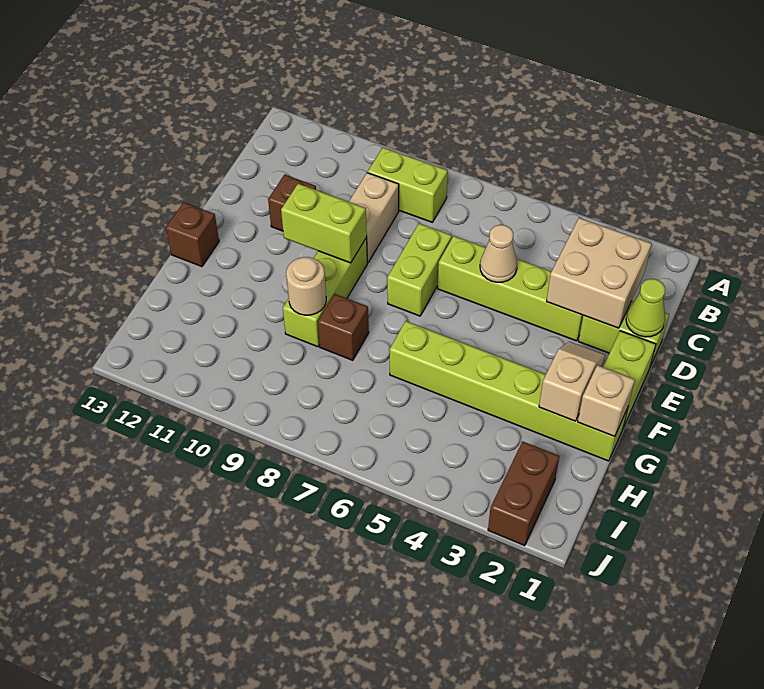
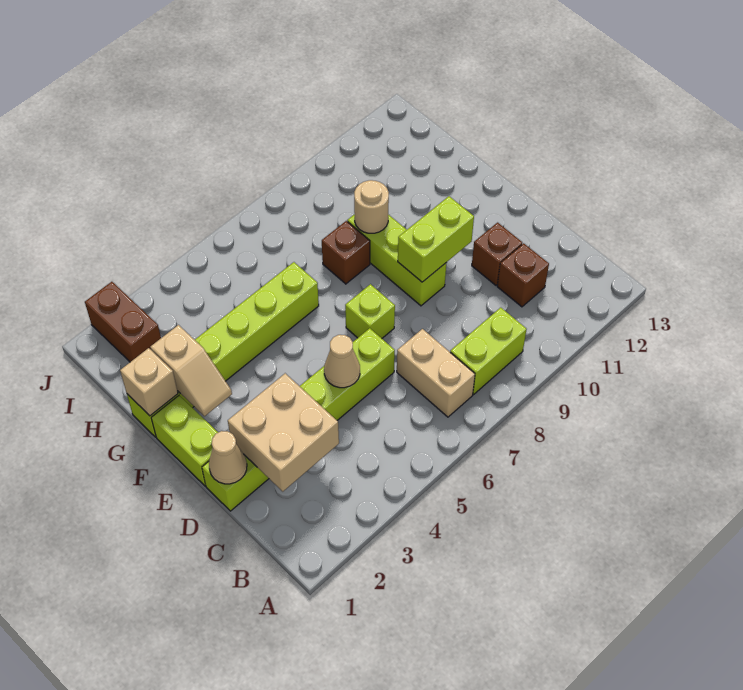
tan brick C9:D9 level 1 -> tan brick B7:C7 level 1
lime cone D1 level 2 -> tan cone D1 level 2
lime brick D7:E7 level 1 -> lime brick E7 level 1
brown brick F13 level 1 -> brown brick C11 level 1

